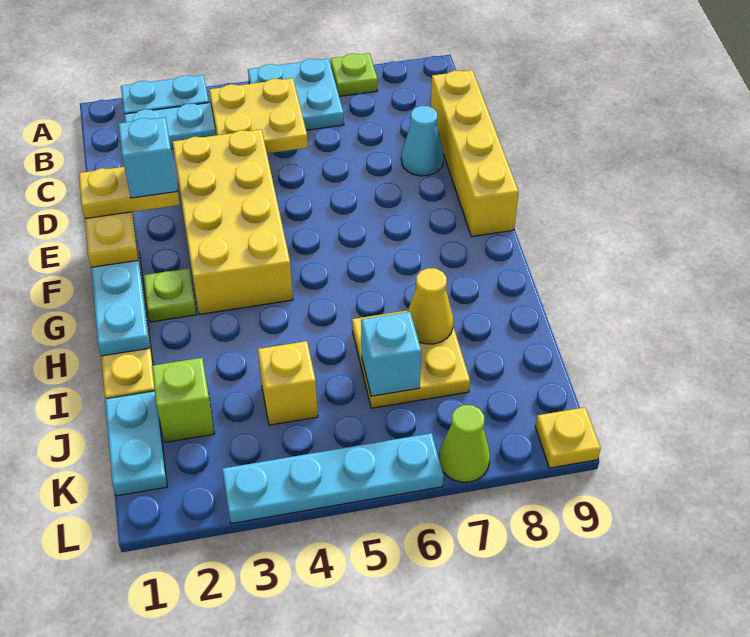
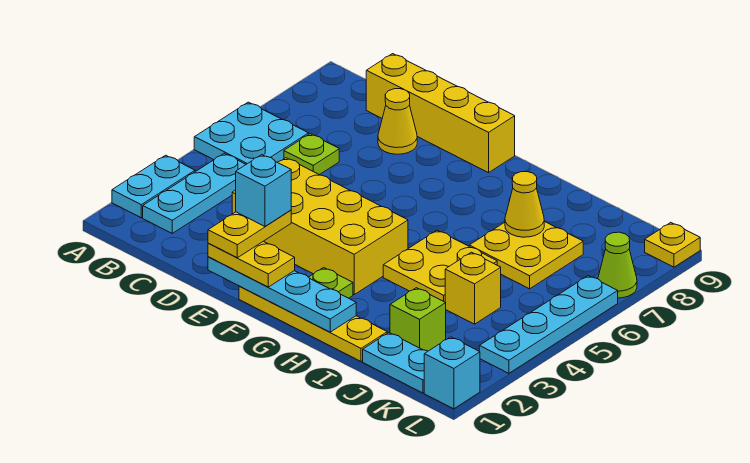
lime plate A7 level 1 -> lime plate C6 level 1
yellow plate B4:C5 level 2 -> yellow plate H4:I5 level 1
cyan cone D8 level 1 -> yellow cone D8 level 1
cyan brick J6 level 2 -> cyan brick L1 level 1

